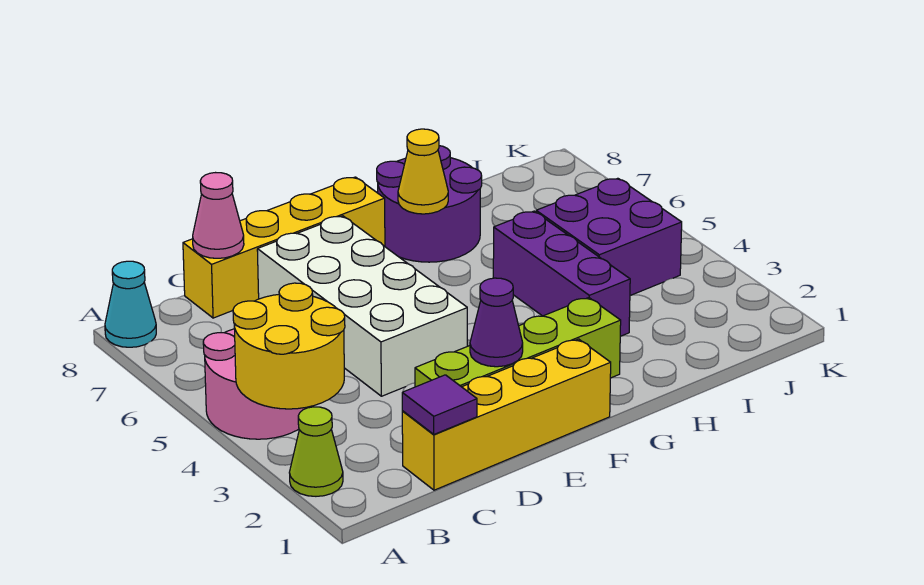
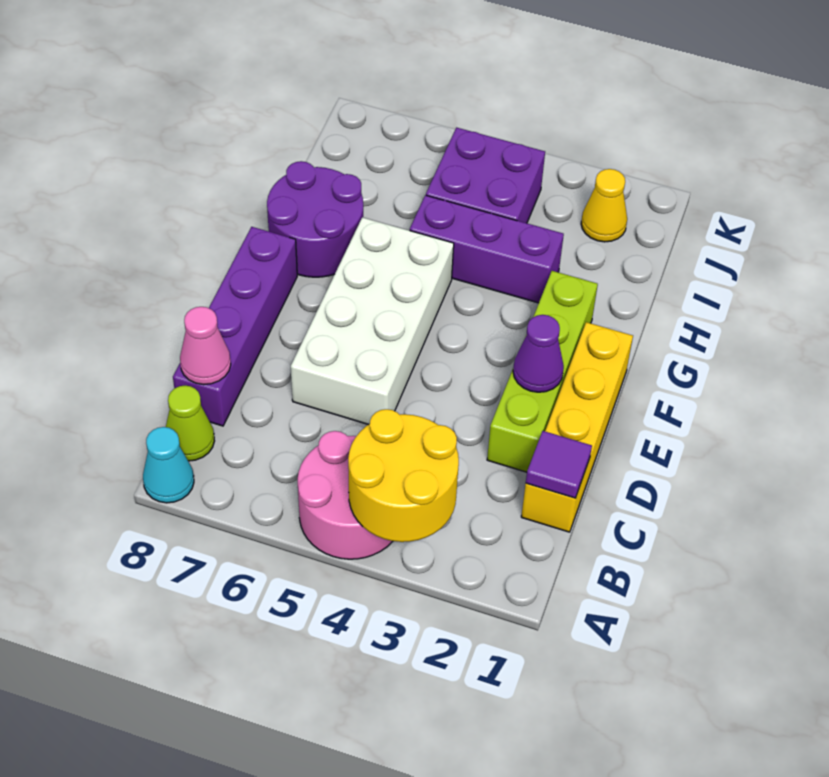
lime cone A2 level 1 -> lime cone B8 level 1
yellow brick C8:F8 level 1 -> purple brick C8:F8 level 1
white brick D4:E7 level 1 -> white brick D5:G6 level 1
yellow cone G7 level 2 -> yellow cone J2 level 1

